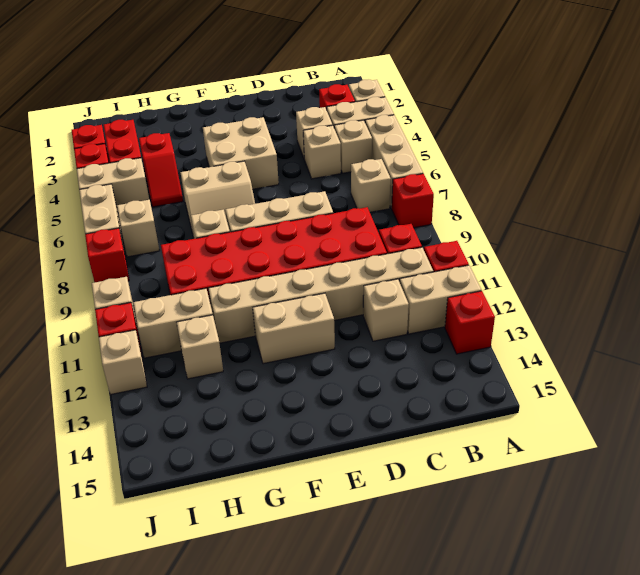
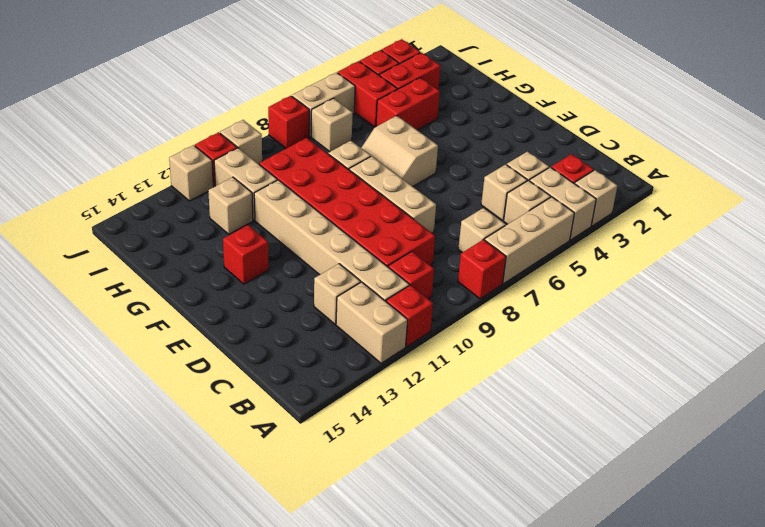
red brick A13 level 1 -> red brick F13 level 1
tan brick E4:F5 level 1 -> none
tan brick E12:F12 level 1 -> none
red slope H4:H5 level 1 top 4 -> red brick H4:H5 level 1
tan brick I5:J5 level 1 -> red brick I5:J5 level 1

